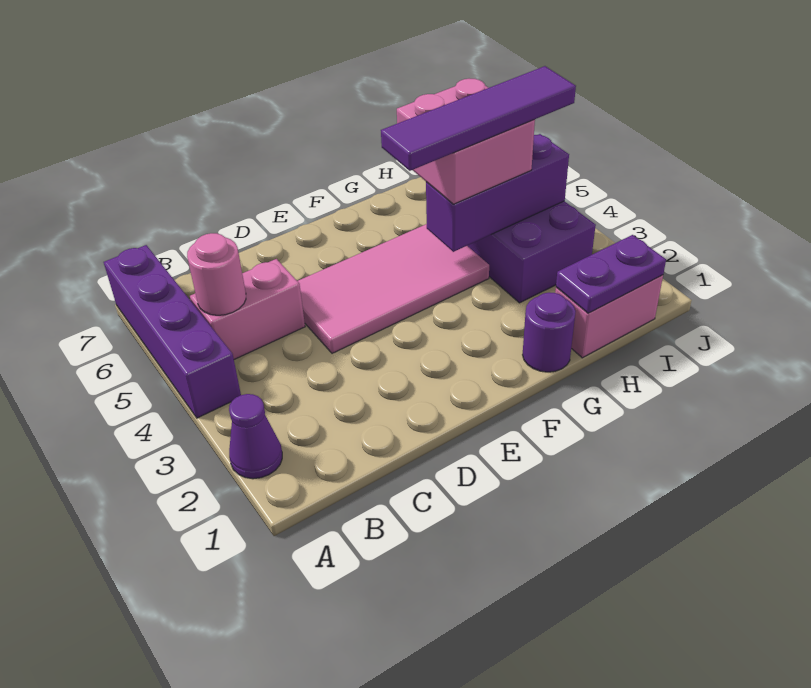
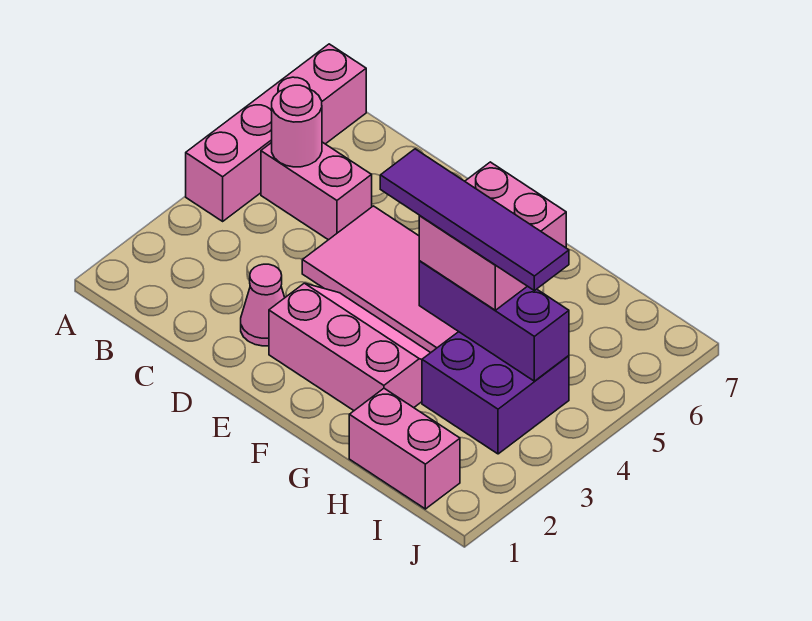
purple cone A2 level 1 -> none
purple brick A4:A7 level 1 -> pink brick A4:A7 level 1
none -> pink cone D2 level 1
none -> pink slope E2:G3 level 1 top 2
purple round brick G1 level 1 -> none
purple plate H1:I1 level 2 -> none

